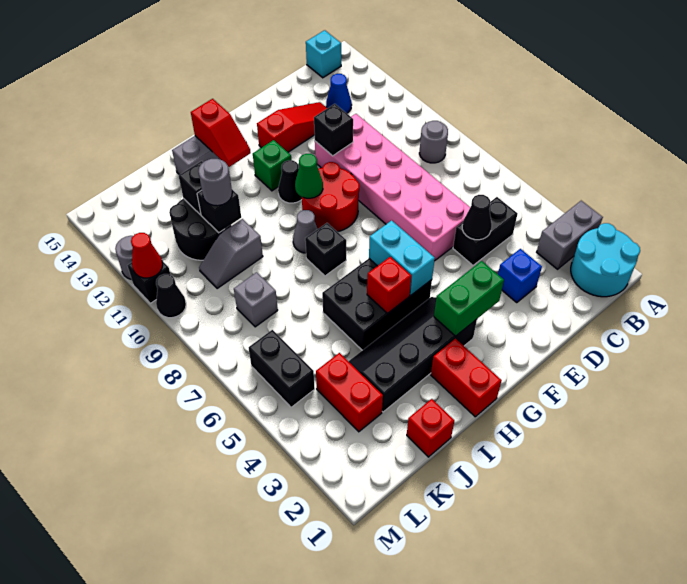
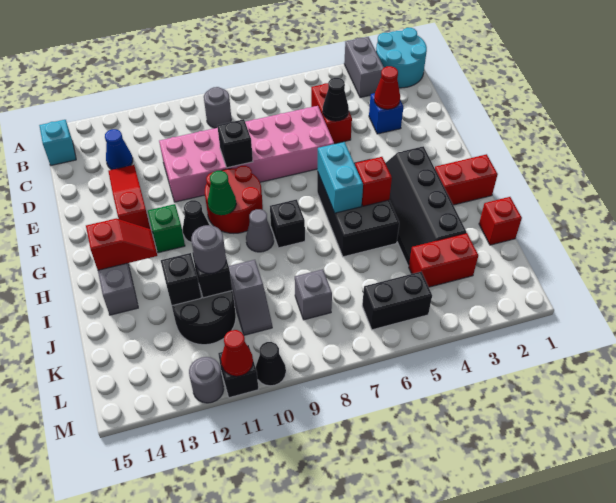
black brick C5:D5 level 1 -> red brick C5:D5 level 1
none -> red cone D3 level 2
black brick E11 level 2 -> black brick E9 level 2
green brick F3:G3 level 2 -> none
cyan brick G5:G6 level 2 -> cyan brick G6:H6 level 2

